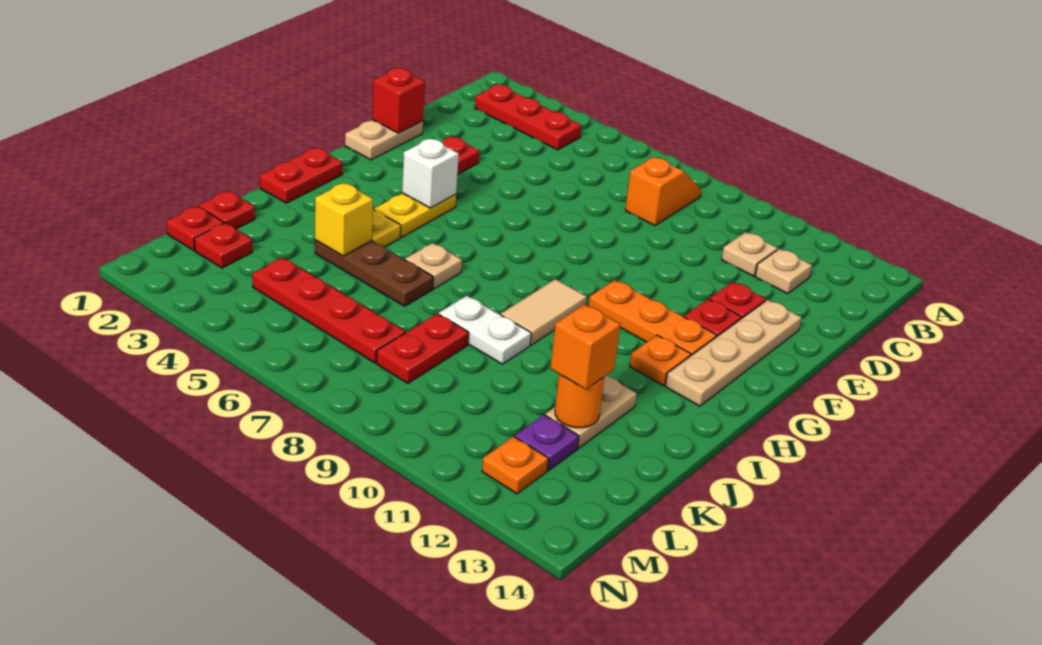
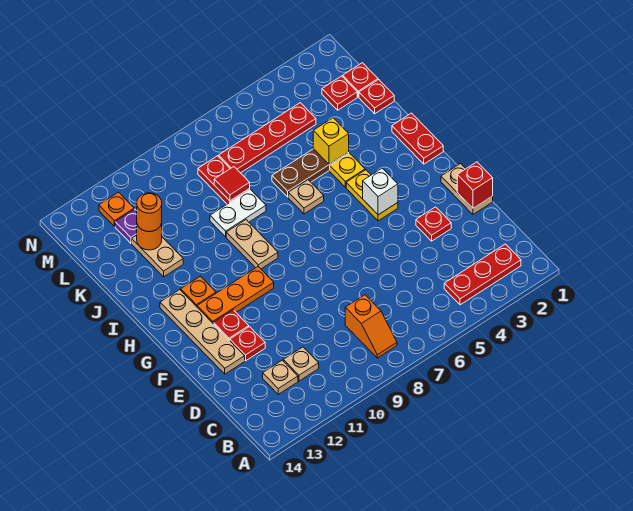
tan tile H9:I9 level 1 -> tan plate H9:I9 level 1
none -> red tile K8 level 2
orange brick K12 level 3 -> orange round brick K12 level 3

